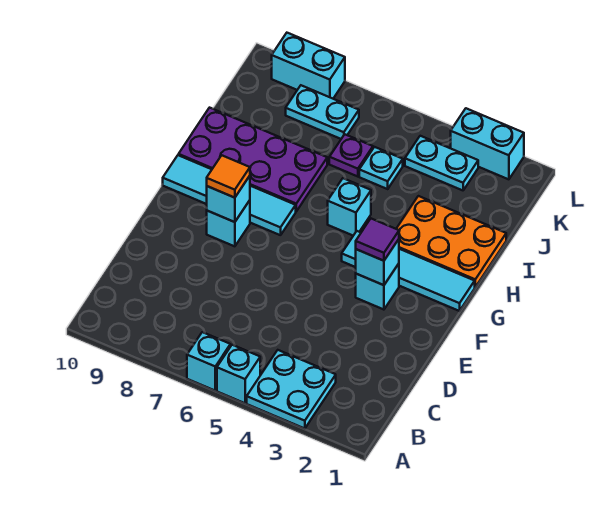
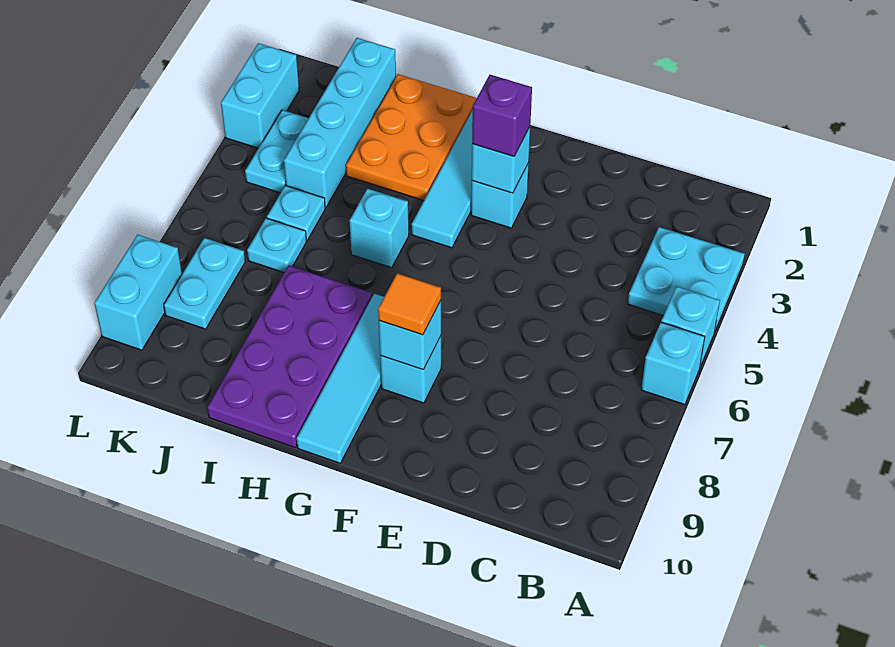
purple tile F3 level 3 -> purple brick F3 level 3
none -> cyan brick J1:J4 level 1
purple plate J6 level 1 -> cyan plate J6 level 1

